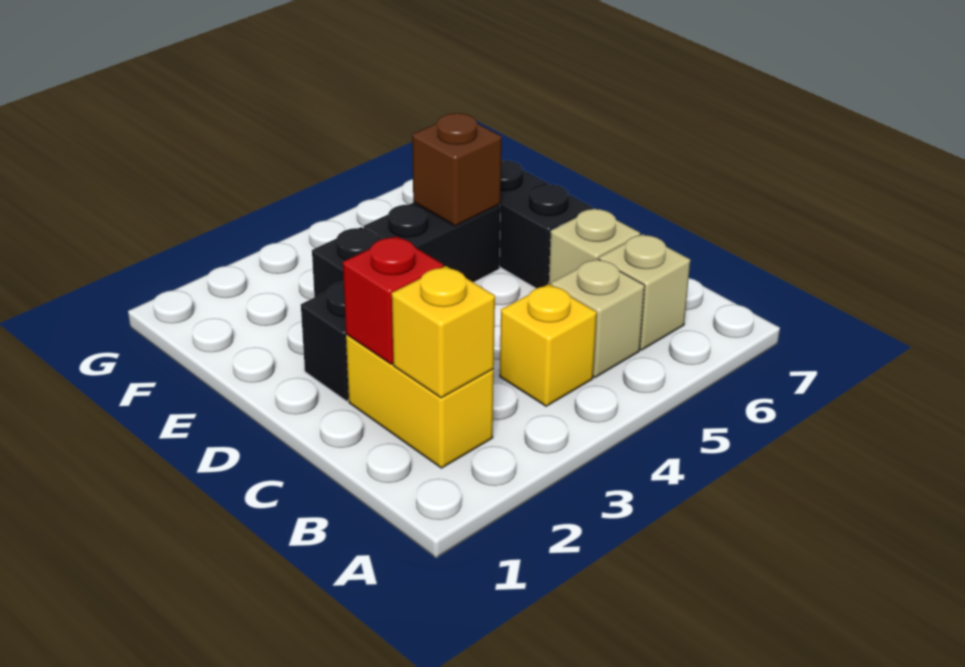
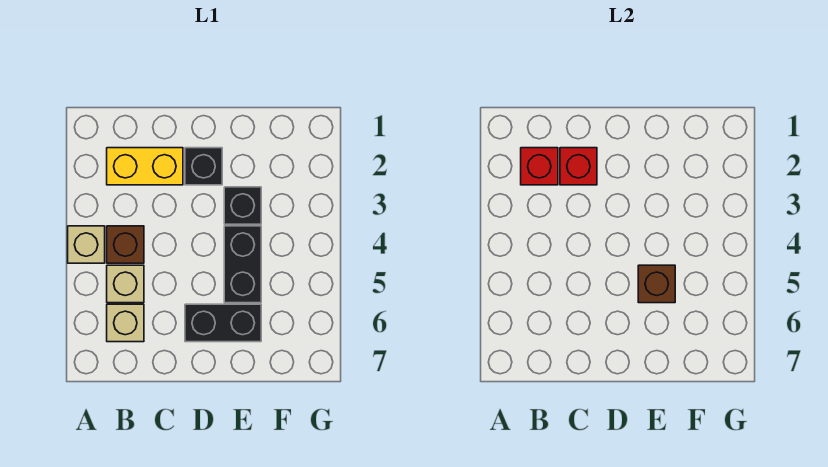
yellow brick B2 level 2 -> red brick B2 level 2
yellow brick B4 level 1 -> brown brick B4 level 1
tan brick C6 level 1 -> tan brick A4 level 1

